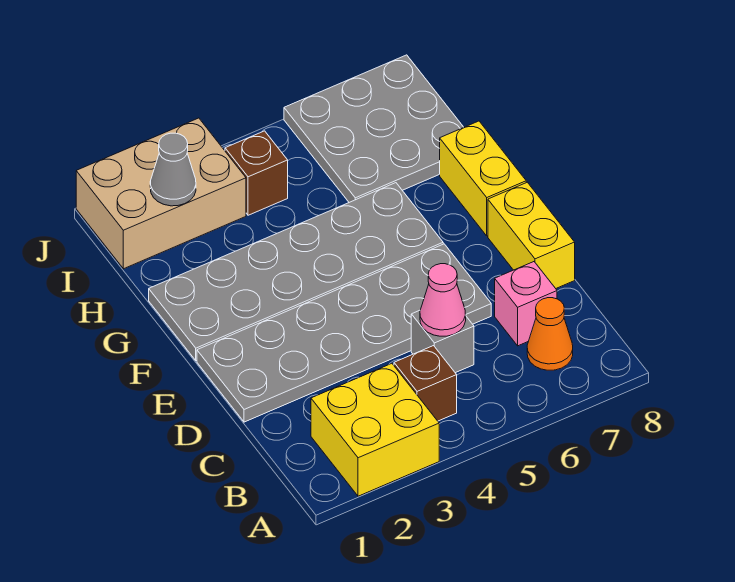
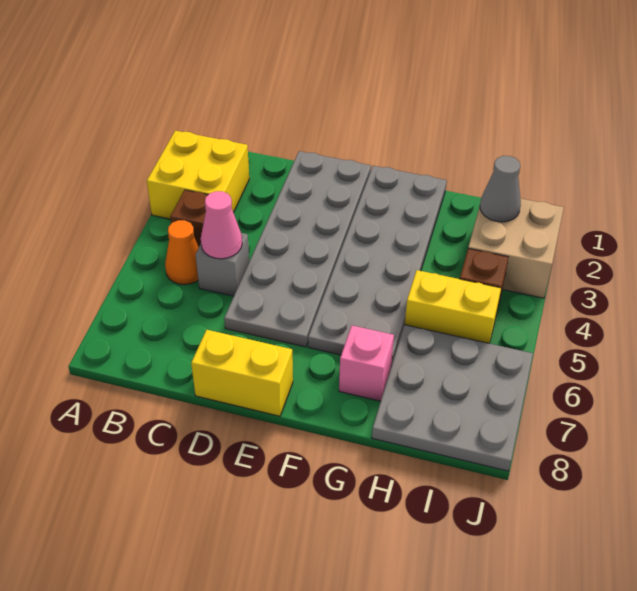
orange cone B7 level 1 -> orange cone B5 level 1
pink brick C7 level 1 -> pink brick G7 level 1
yellow brick F8:G8 level 1 -> yellow brick H5:I5 level 1
tan brick I1:J3 level 1 -> tan brick I2:J3 level 1

